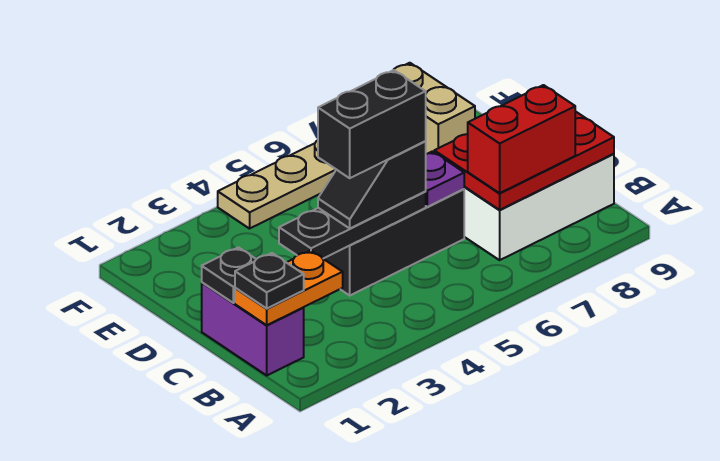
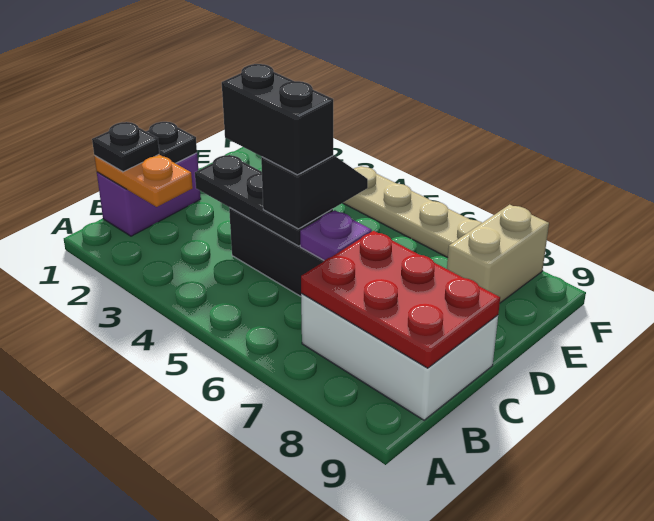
red brick B7:B8 level 3 -> none
black slope C4:C5 level 3 top 5 -> black slope C5:D5 level 3 top C

